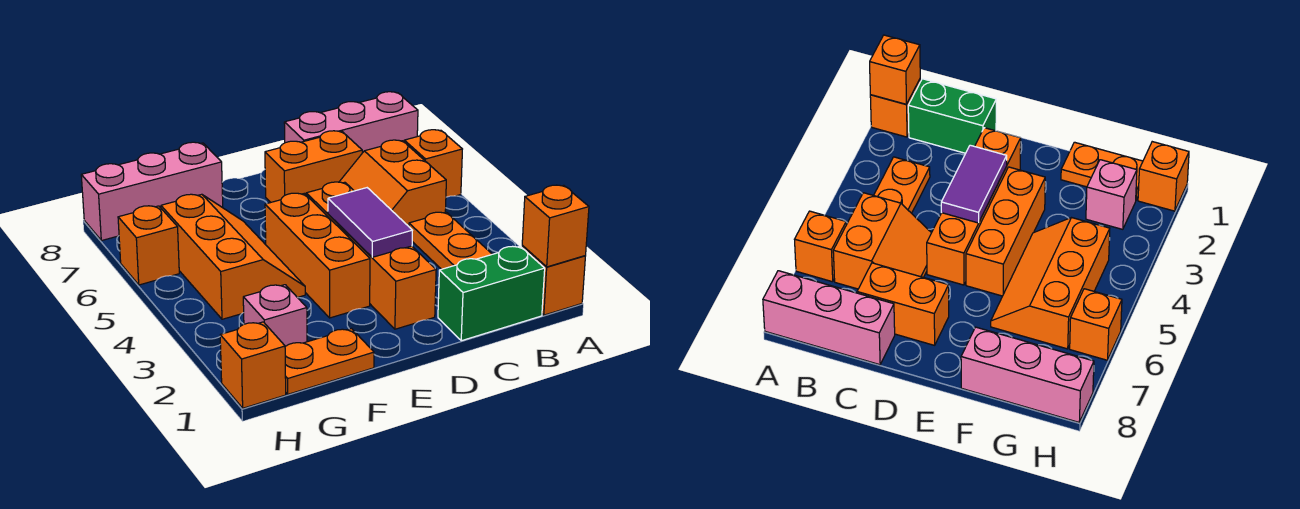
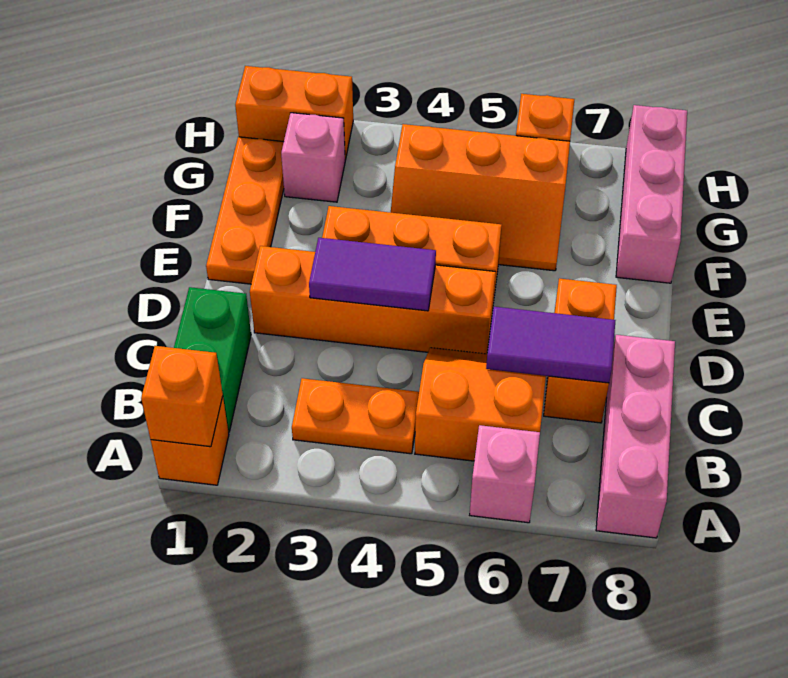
orange brick A6 level 1 -> pink brick A6 level 1
none -> purple tile C6:C7 level 2
orange plate F1:G1 level 1 -> orange plate E1:G1 level 1
orange brick H1 level 1 -> orange brick H1:H2 level 1

